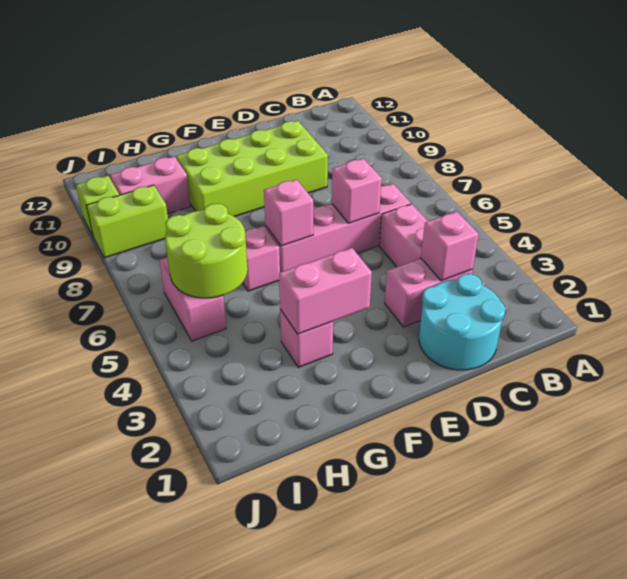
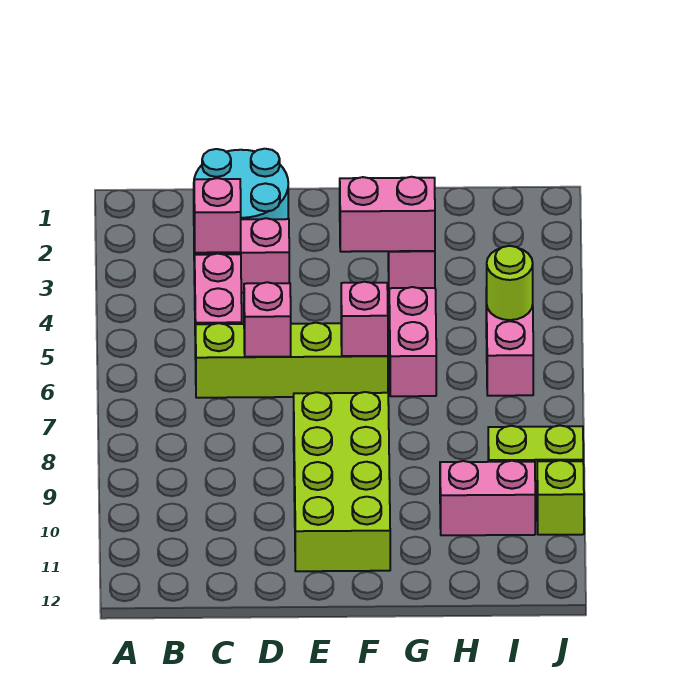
pink brick C6:F6 level 1 -> lime brick C6:F6 level 1
lime brick D9:G10 level 1 -> lime brick E8:F11 level 1
pink brick G6 level 1 -> pink brick G5:G6 level 1
lime round brick H5:I6 level 2 -> lime round brick I5 level 2

